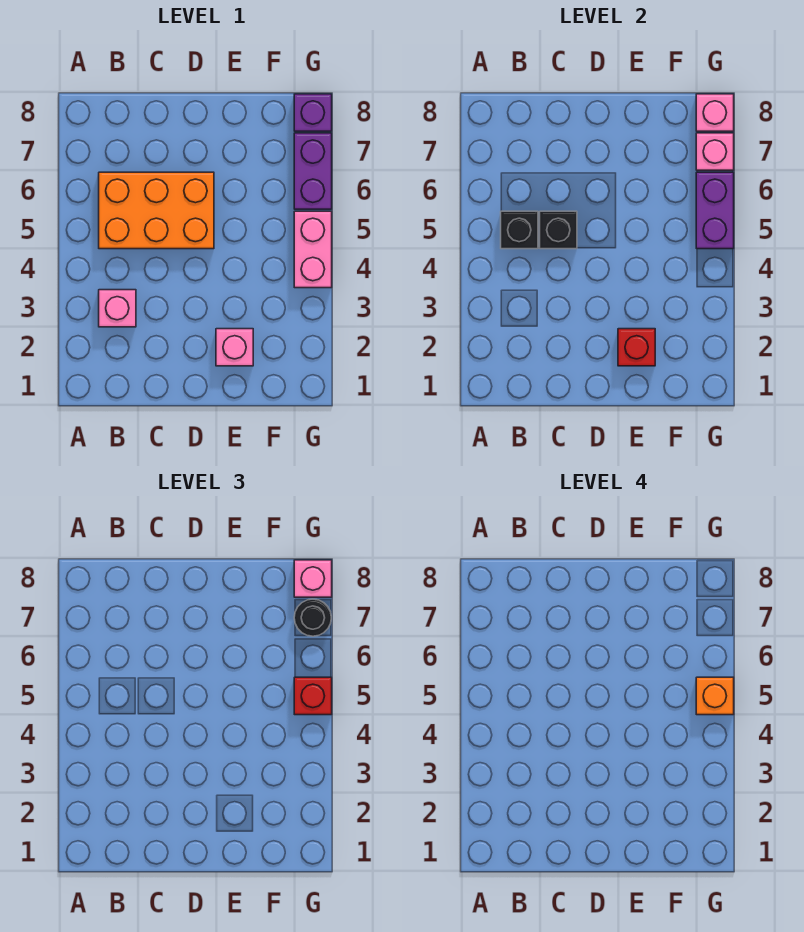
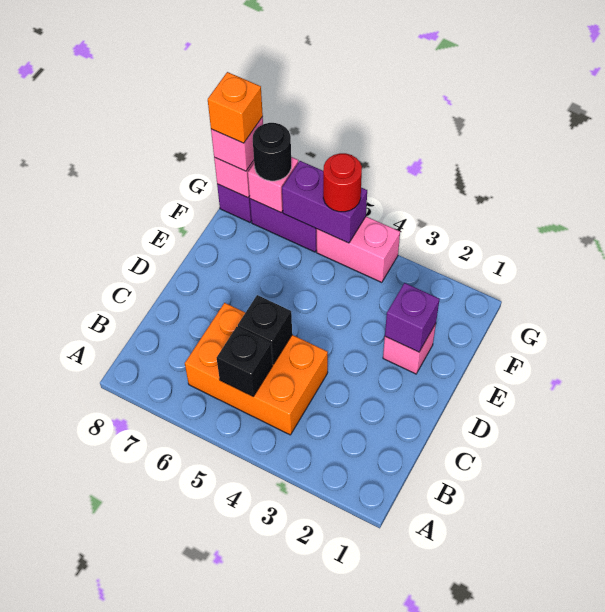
pink brick B3 level 1 -> none
orange brick B5:D6 level 1 -> orange brick B4:C6 level 1
red brick E2 level 2 -> purple brick E2 level 2
red brick G5 level 3 -> red round brick G5 level 3
orange brick G5 level 4 -> orange brick G8 level 4

